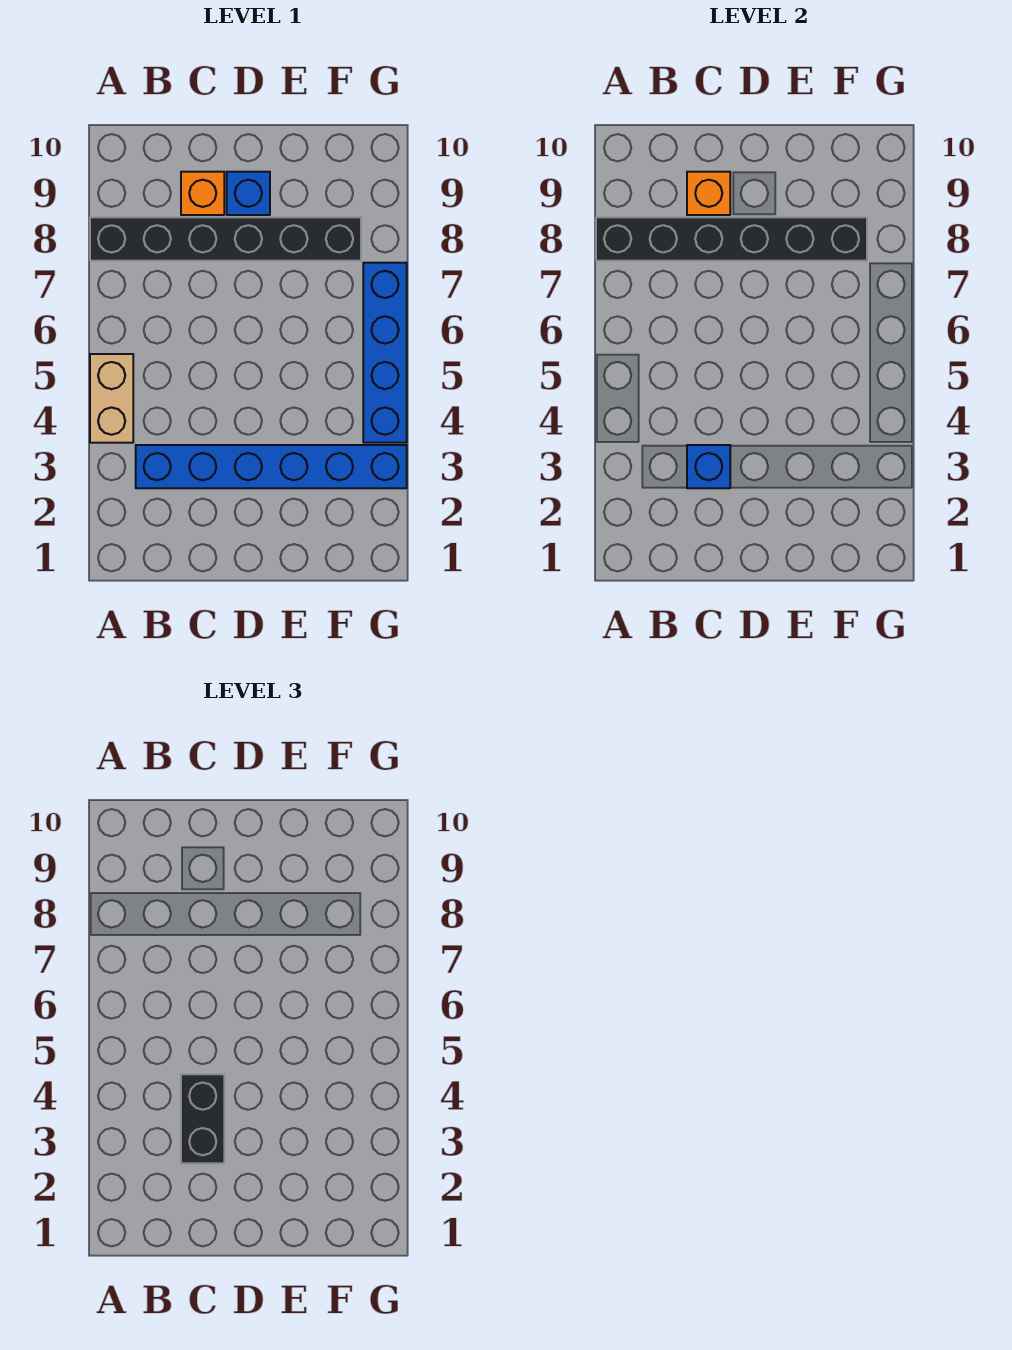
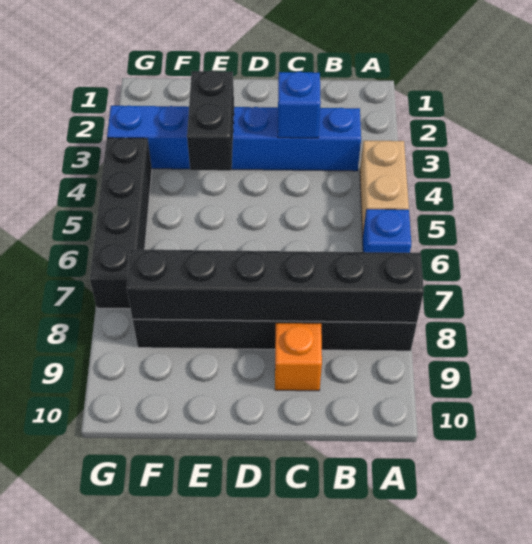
black brick C3:C4 level 3 -> black brick E3:E4 level 2
orange brick C9 level 2 -> none
blue brick D9 level 1 -> blue brick A6 level 1
blue brick G4:G7 level 1 -> black brick G4:G7 level 1

